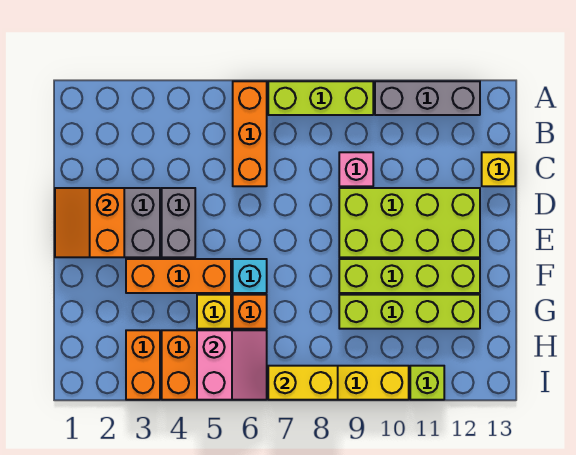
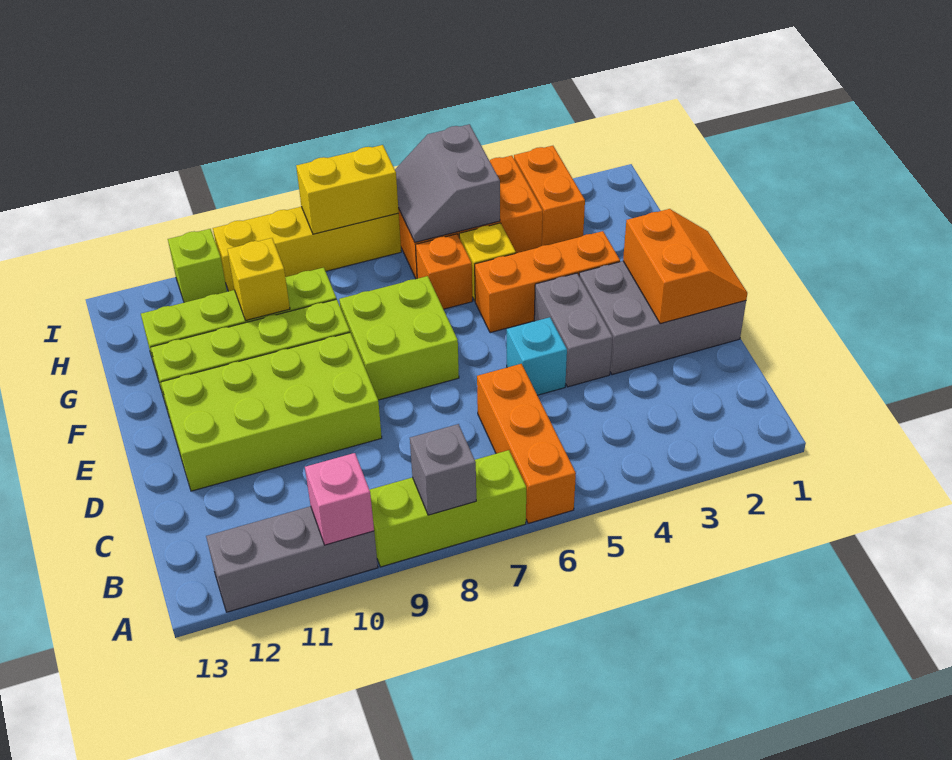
none -> grey brick A8 level 2
pink brick C9 level 1 -> pink brick A10 level 2
yellow brick C13 level 1 -> yellow brick G10 level 2
none -> lime brick E7:F8 level 1
cyan brick F6 level 1 -> cyan brick D5 level 1
pink slope H5:I6 level 2 top 5 -> grey slope H5:I6 level 2 top 5

